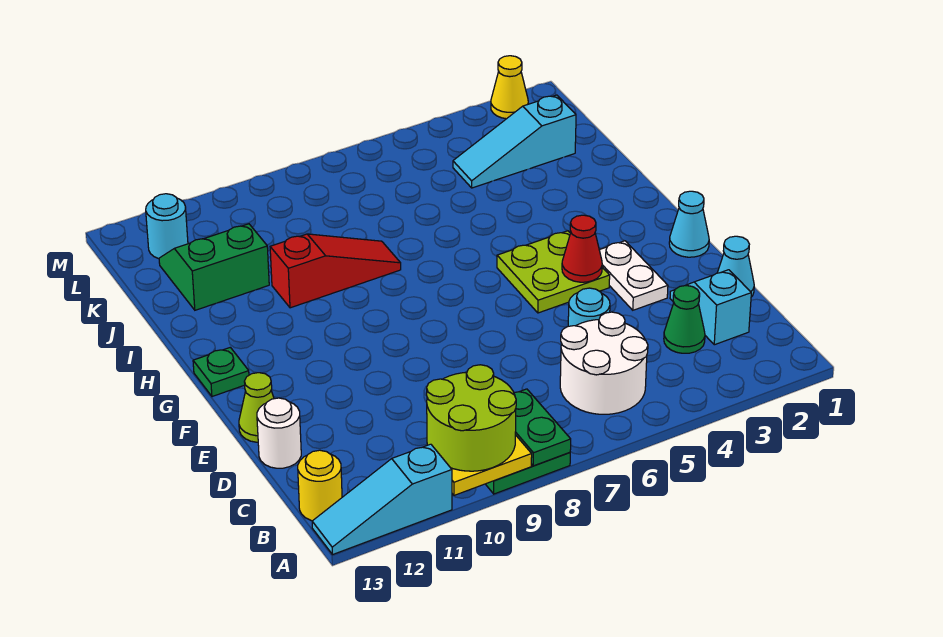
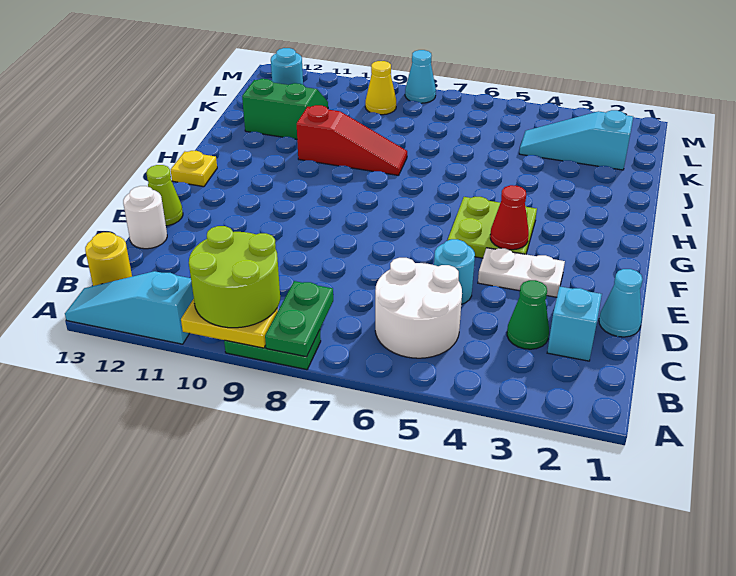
white plate E3:F3 level 1 -> white plate E3:E4 level 1
cyan cone F1 level 1 -> cyan cone M8 level 1
green plate G13 level 1 -> yellow plate G13 level 1
yellow cone M2 level 1 -> yellow cone L9 level 1

